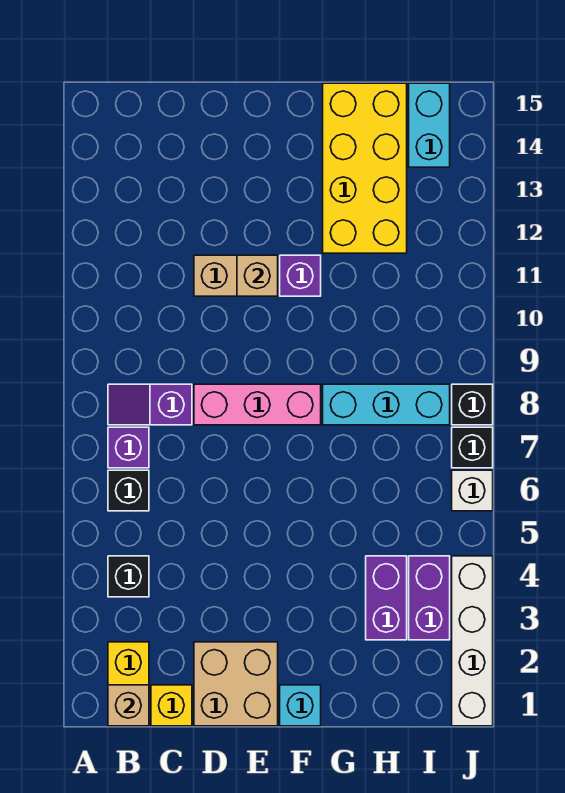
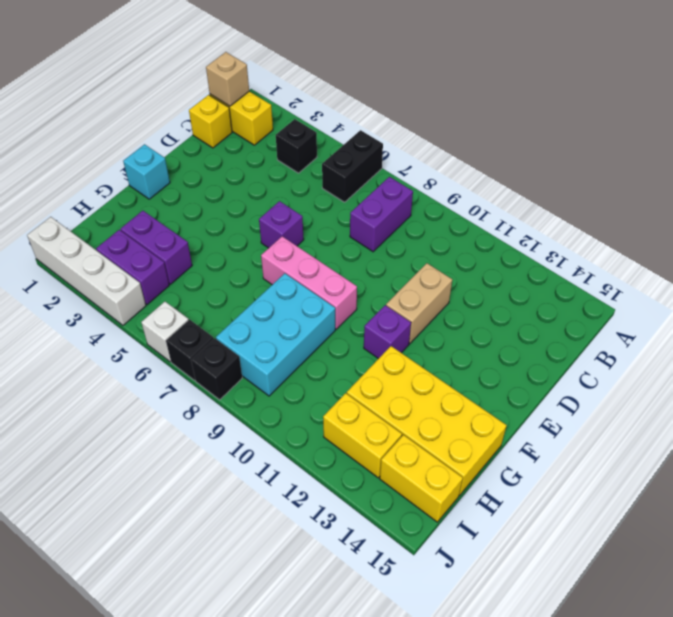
black brick B6 level 1 -> black brick A6:B6 level 1
purple brick B7 level 1 -> purple brick E6 level 1
purple slope B8:C8 level 1 top C -> purple brick B8:C8 level 1
tan brick D1:E2 level 1 -> none
pink brick D8:F8 level 1 -> pink brick F7:F9 level 1
tan brick E11 level 2 -> none
cyan brick G8:I8 level 1 -> cyan brick G8:I9 level 1
none -> yellow brick I12:I13 level 1
cyan brick I14:I15 level 1 -> yellow brick I14:I15 level 1

